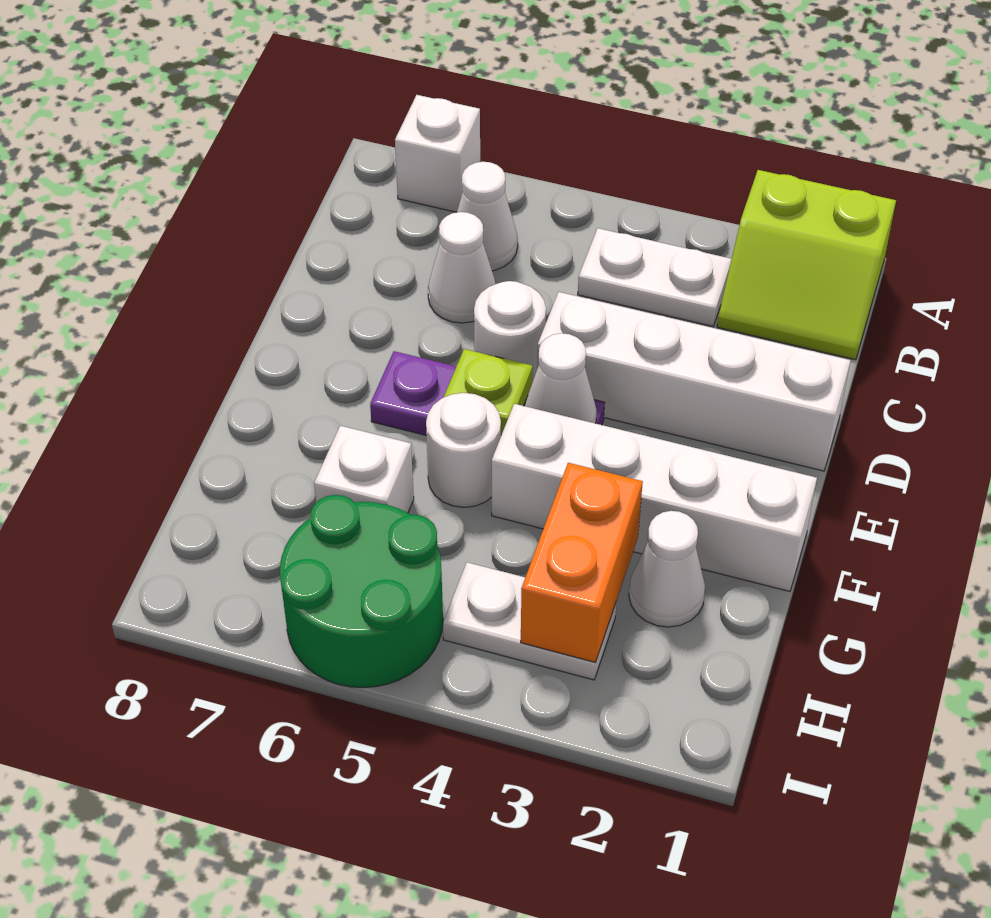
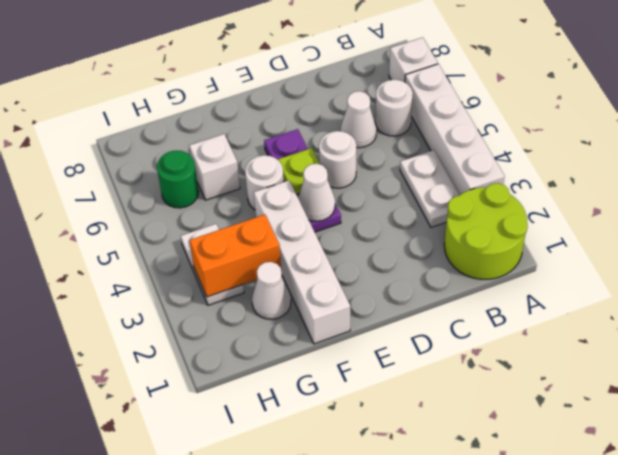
lime slope A1:B2 level 1 top A -> lime round brick A1:B2 level 1
white cone B6 level 1 -> white round brick B6 level 1
white brick D1:D4 level 1 -> white brick A3:A6 level 1
green round brick H5:I6 level 1 -> green round brick H6 level 1

